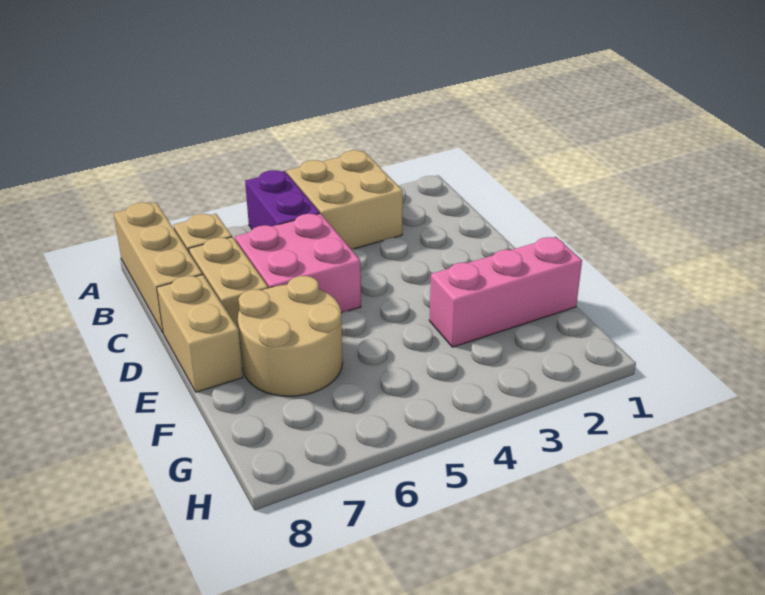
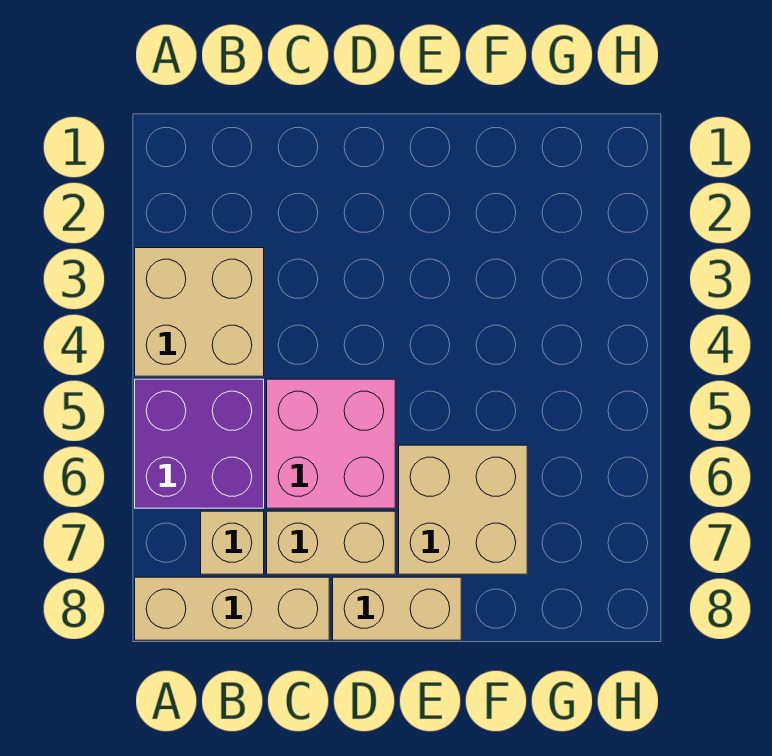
purple brick A5:B5 level 1 -> purple brick A5:B6 level 1
tan round brick E6:F7 level 1 -> tan brick E6:F7 level 1
pink brick F1:F3 level 1 -> none

